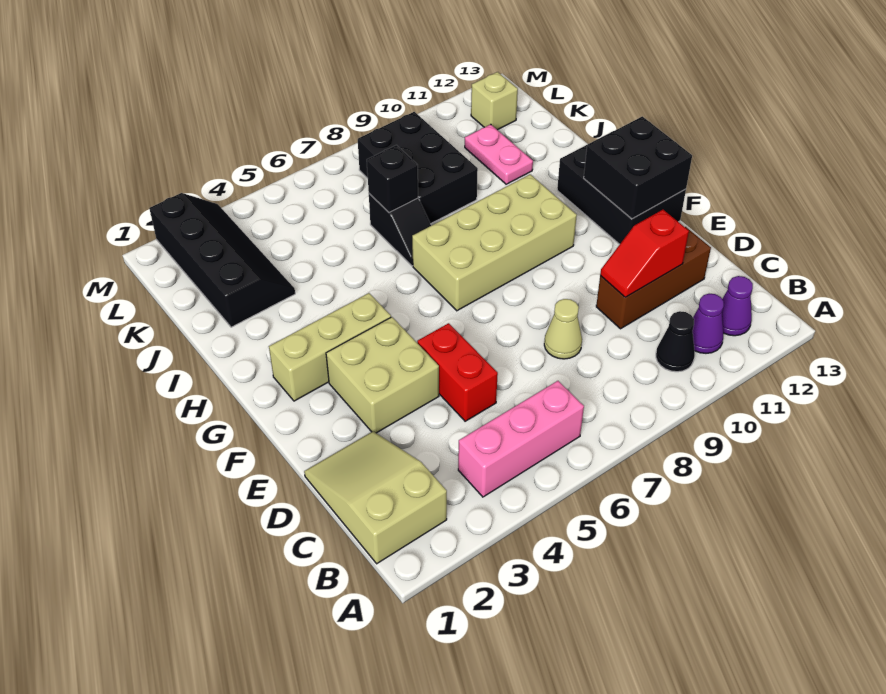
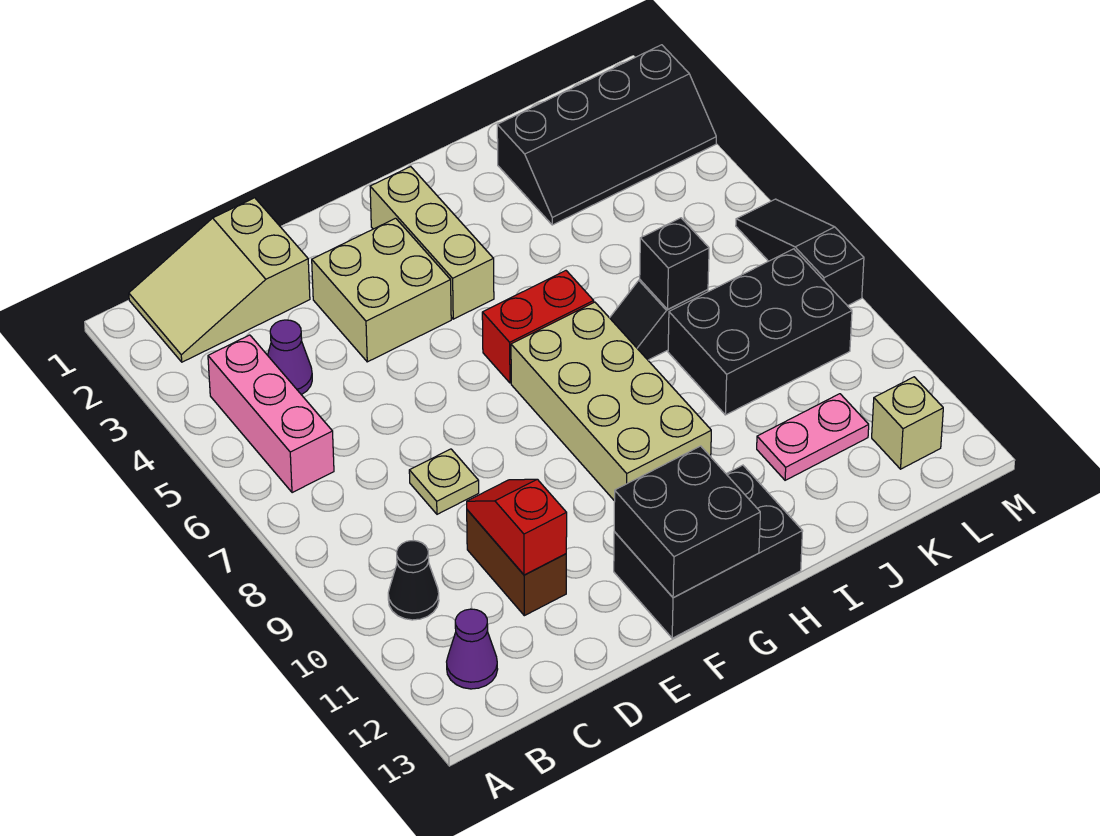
tan slope B1:D2 level 1 top B -> tan slope B1:D2 level 1 top D
purple cone B11 level 1 -> purple cone C4 level 1
red brick D5:E5 level 1 -> red brick G6:H6 level 1
tan cone D8 level 1 -> tan plate D8 level 1
brown brick D10:D12 level 1 -> brown brick D10:D11 level 1
none -> black slope M6:M8 level 1 top 8

